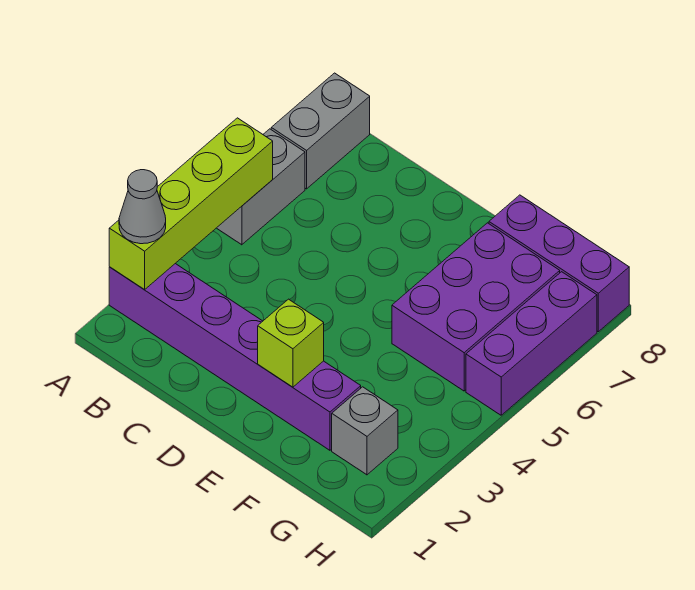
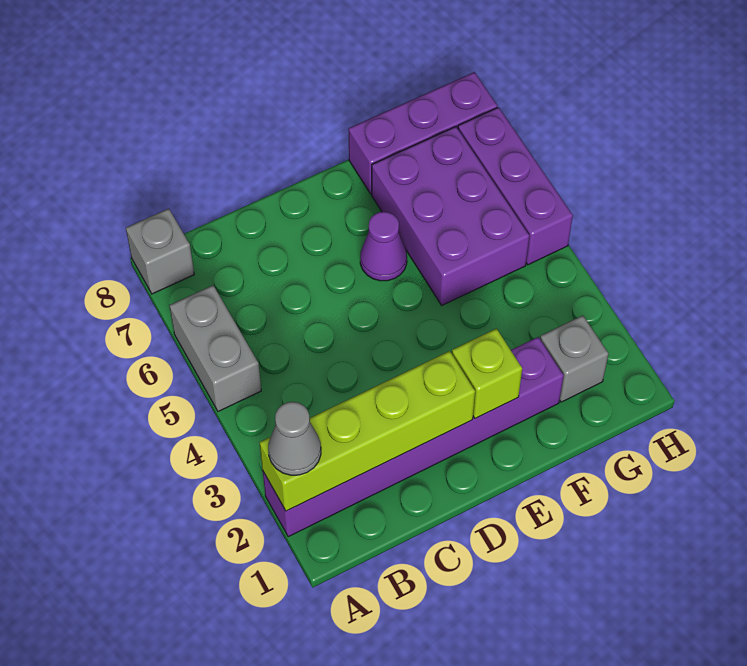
lime brick A2:A5 level 2 -> lime brick A2:D2 level 2
grey brick A7:A8 level 1 -> grey brick A8 level 1
none -> purple cone E6 level 1

